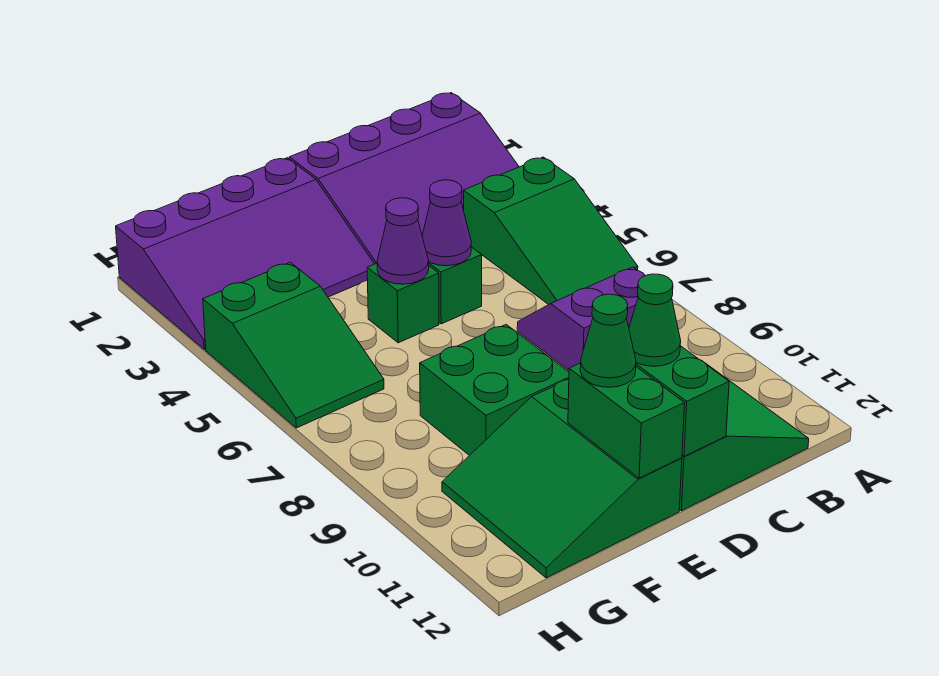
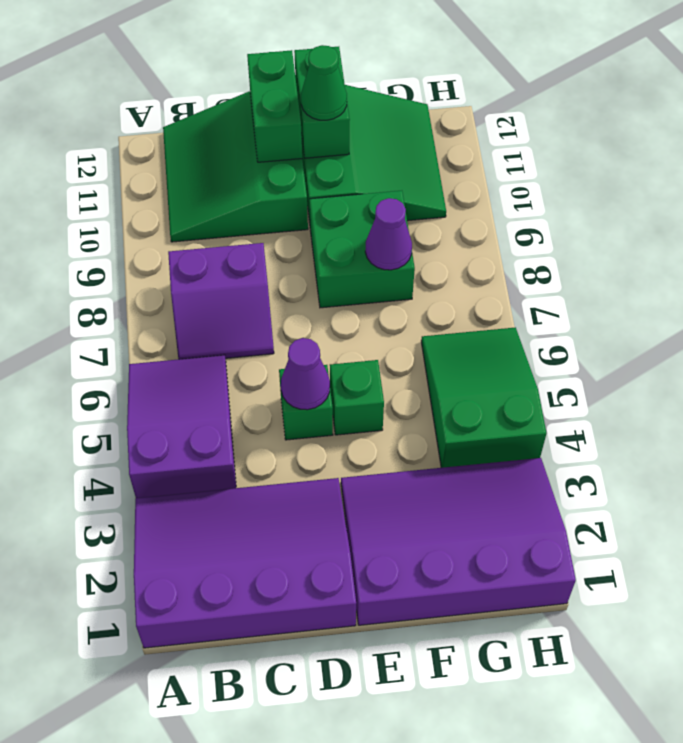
green slope A4:B6 level 1 top 4 -> purple slope A4:B6 level 1 top 4
green cone D11 level 3 -> none
purple cone E5 level 2 -> purple cone F8 level 2

